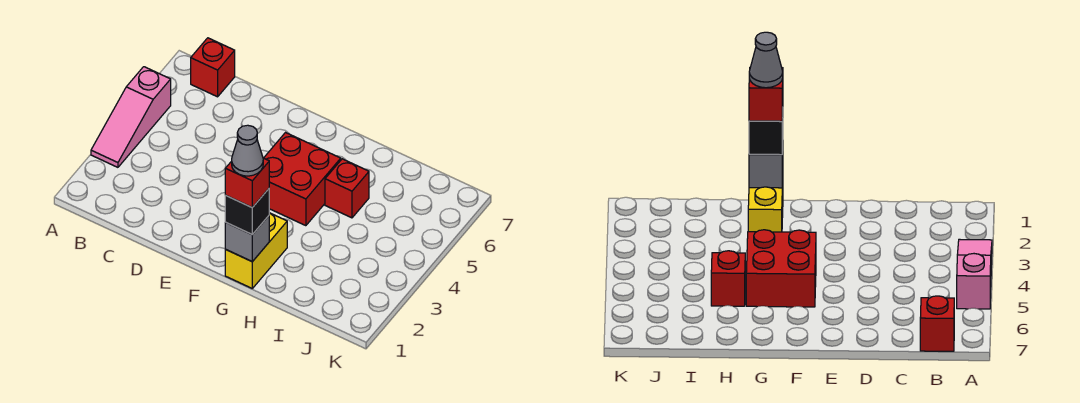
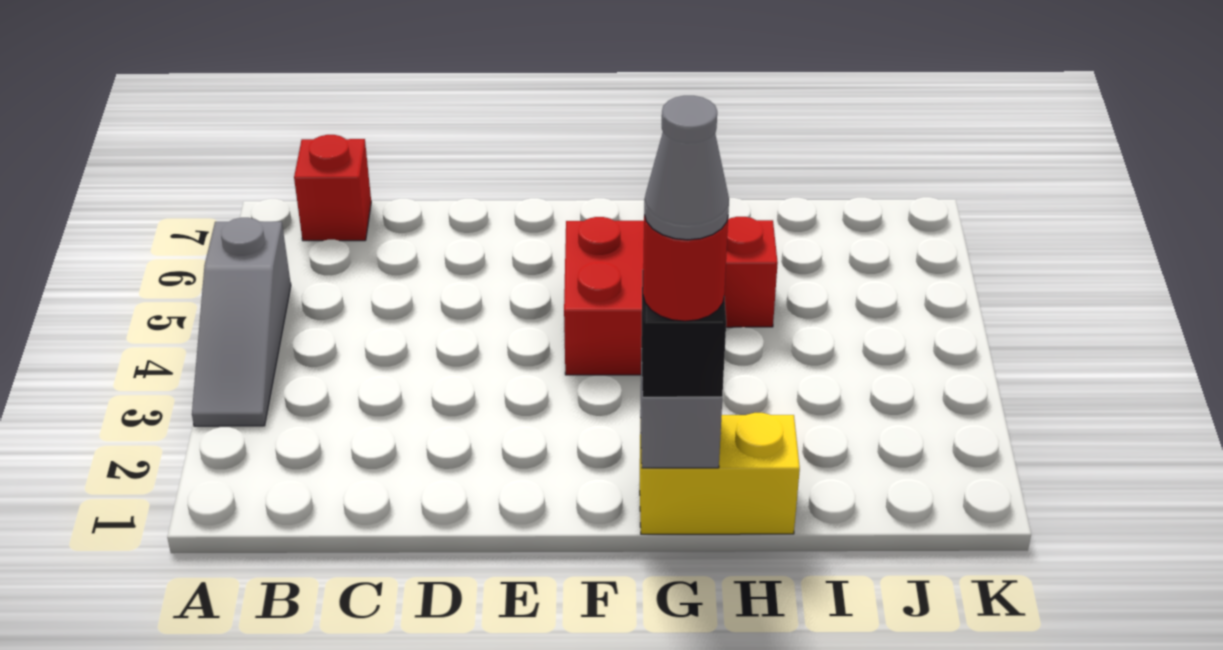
pink slope A3:A5 level 1 top 5 -> grey slope A3:A5 level 1 top 5
yellow brick G1:G2 level 1 -> yellow brick G1:H1 level 1
red brick G1 level 4 -> red round brick G1 level 4

